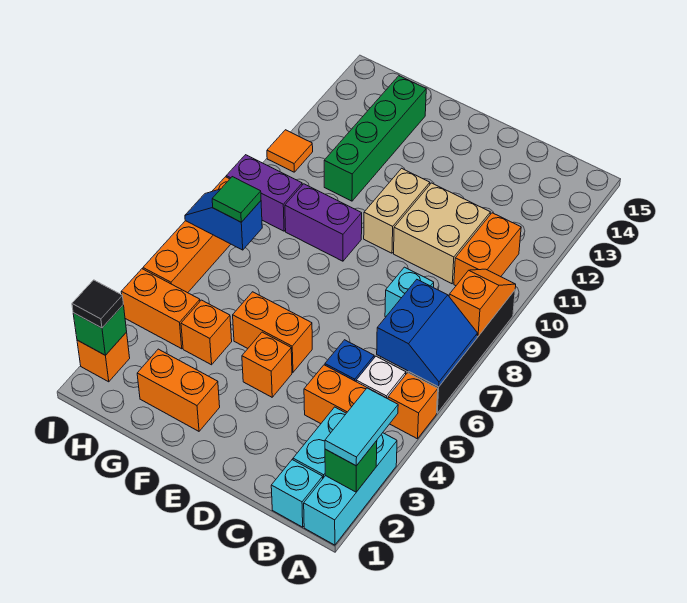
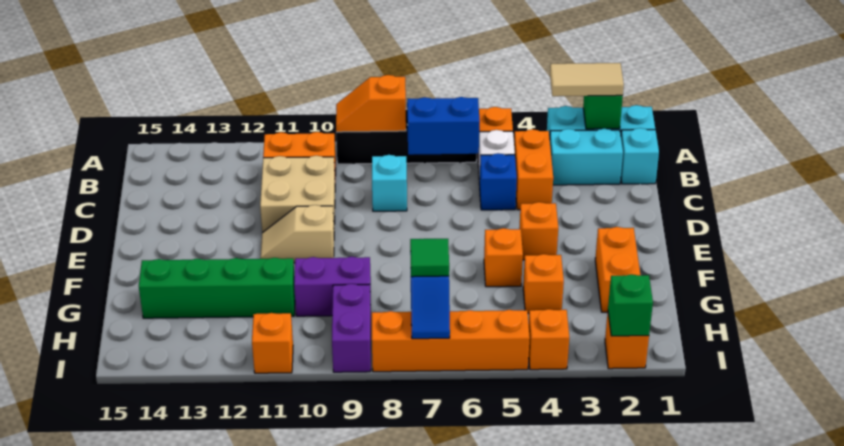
cyan tile A2:A3 level 3 -> tan tile A2:A3 level 3
orange brick E5:F5 level 1 -> orange brick F5 level 1
tan brick E10:E11 level 1 -> tan slope E10:E11 level 1 top 10
purple brick F9:G9 level 1 -> purple brick G9:G10 level 1
orange brick H4:I4 level 1 -> orange brick I4 level 1
black tile I2 level 3 -> none
orange tile I11 level 1 -> orange brick I11 level 1

